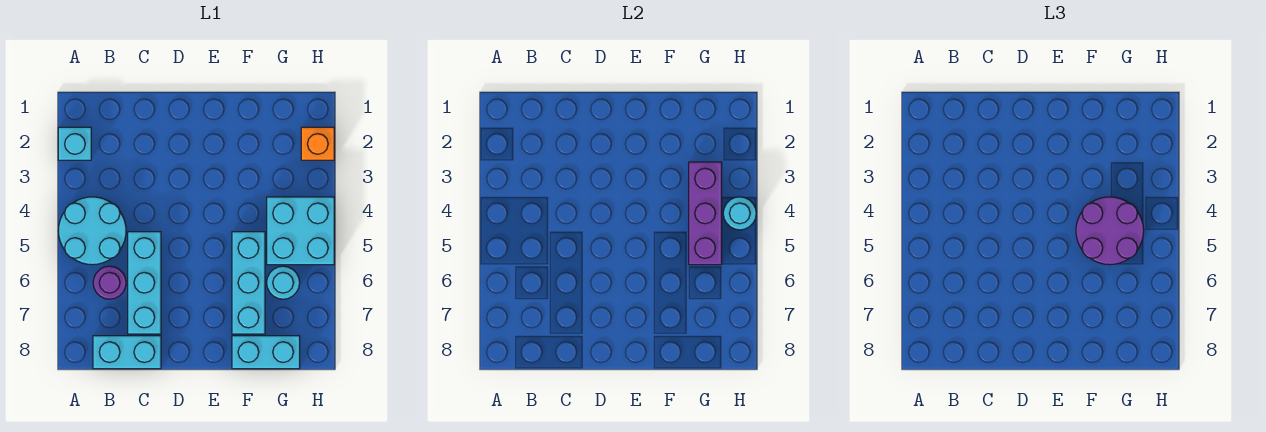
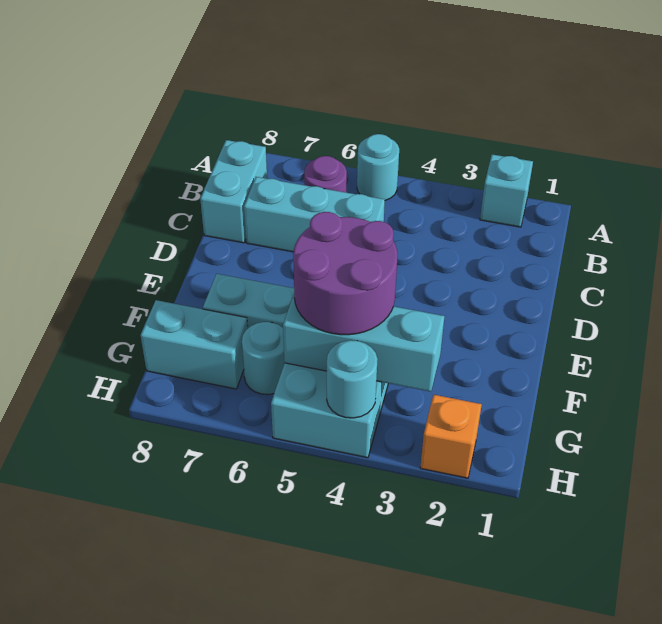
cyan round brick A4:B5 level 1 -> cyan round brick A5 level 1
cyan brick F8:G8 level 1 -> cyan brick G7:G8 level 1
purple brick G3:G5 level 2 -> cyan brick G3:G5 level 2

